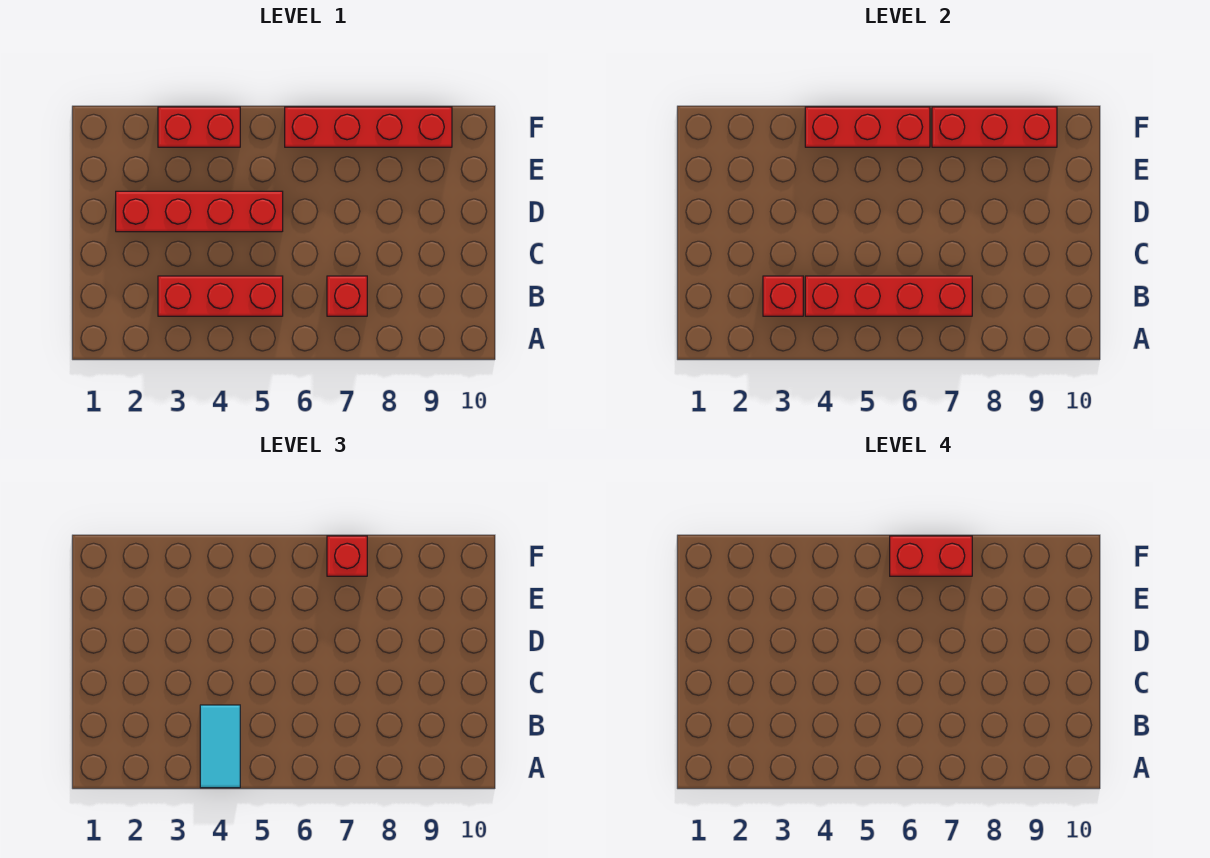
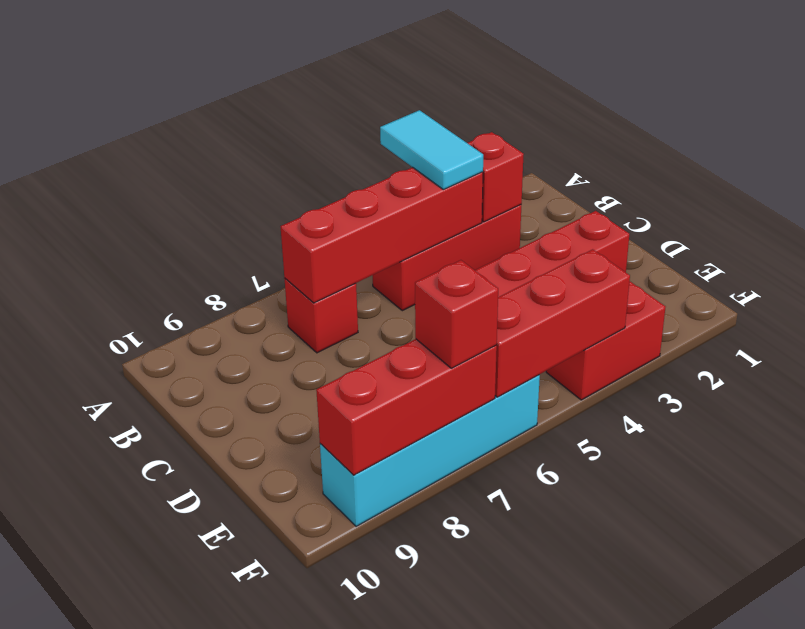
red brick F6:F9 level 1 -> cyan brick F6:F9 level 1
red brick F6:F7 level 4 -> none

